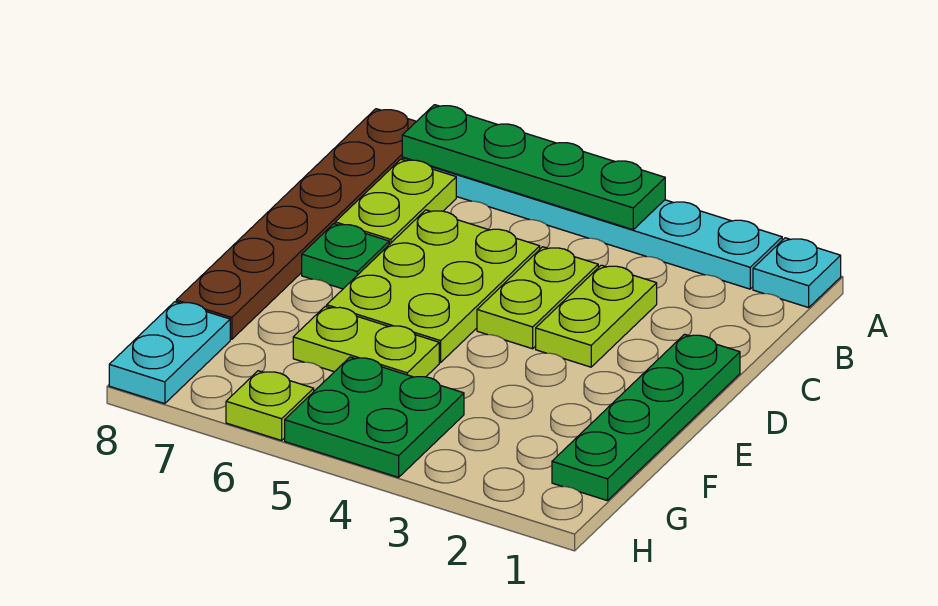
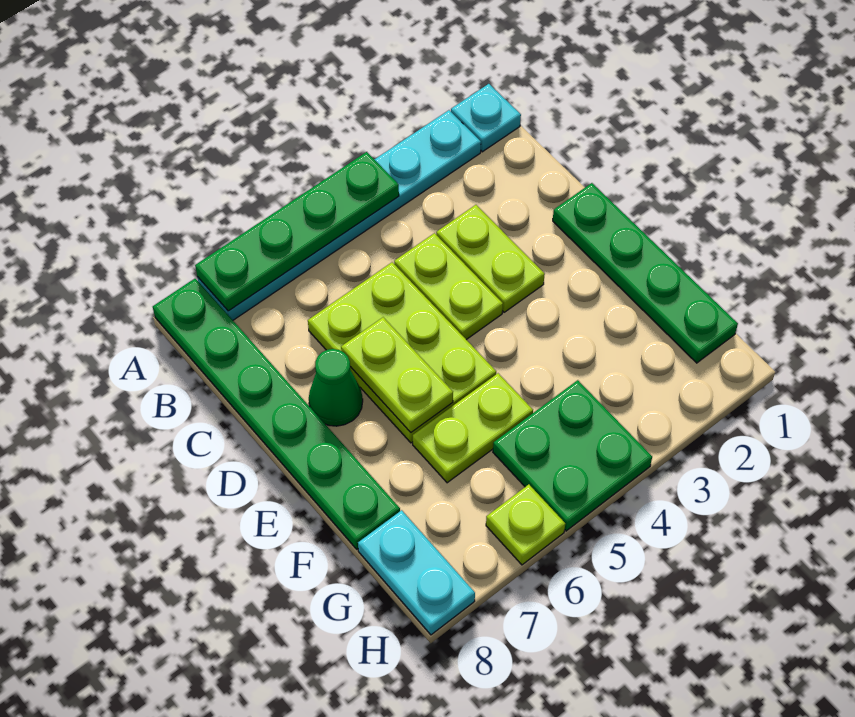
brown plate A8:F8 level 1 -> green plate A8:F8 level 1
lime plate B7:C7 level 1 -> lime plate D6:E6 level 2
green plate D7 level 1 -> green cone D7 level 1

